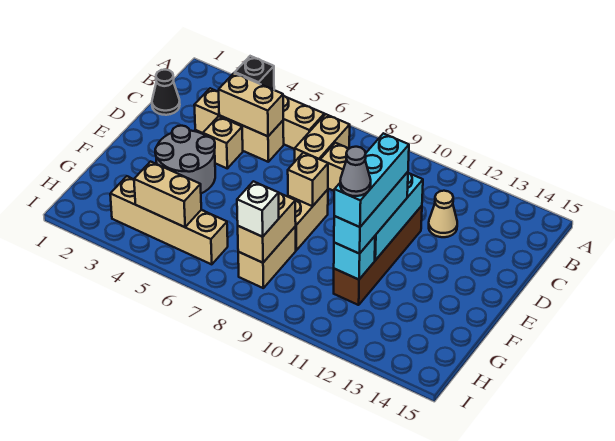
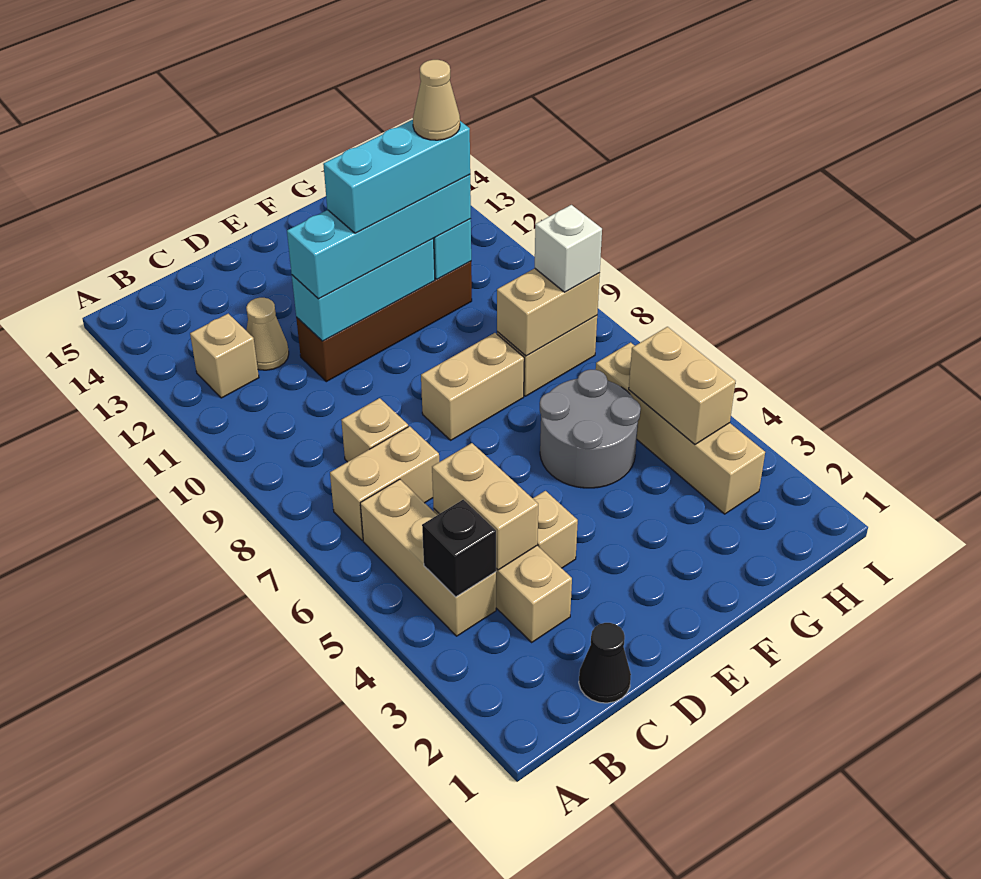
grey round brick E3:F4 level 1 -> grey round brick F5:G6 level 1
tan brick E8 level 2 -> tan brick B12 level 1
cyan brick E11:G11 level 3 -> cyan brick D11:G11 level 3
grey cone G11 level 5 -> tan cone G11 level 5

